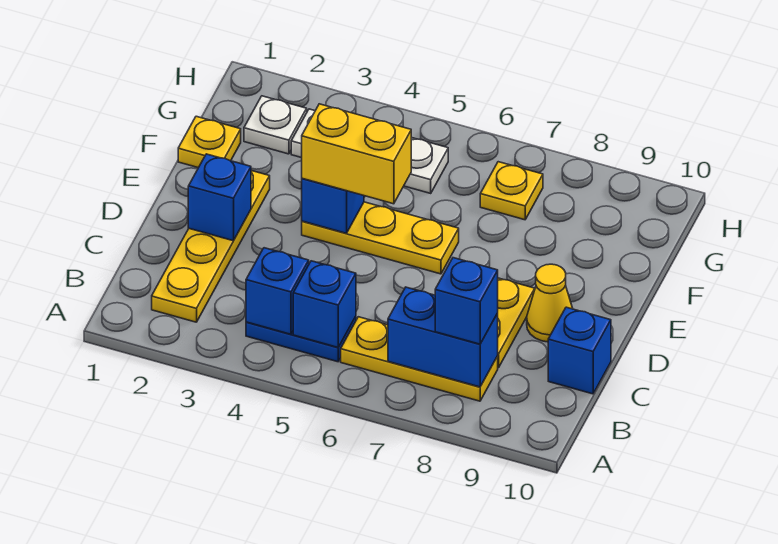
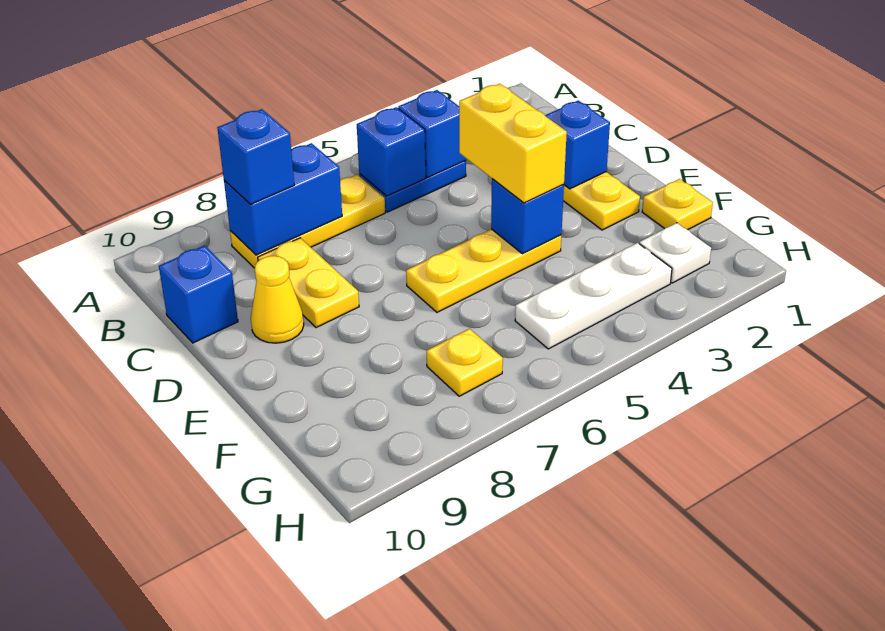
yellow brick E4:E5 level 3 -> yellow brick D4:E4 level 3

